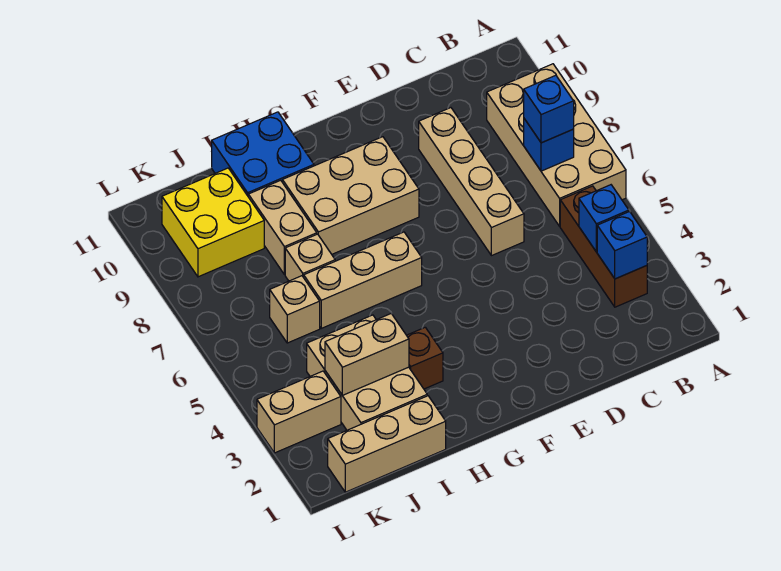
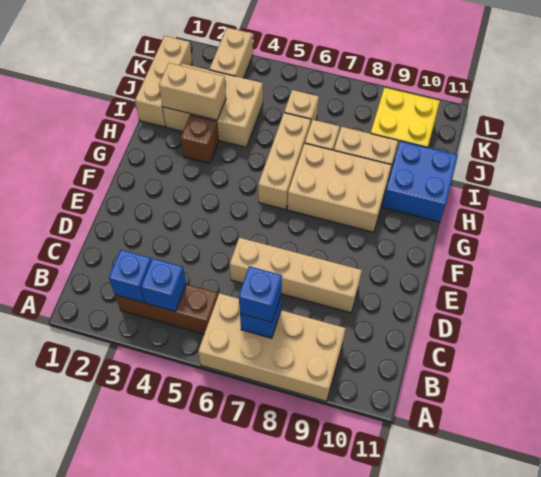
tan brick F8:H9 level 1 -> tan brick G7:H9 level 1
tan brick I3:J3 level 2 -> tan brick I2:I3 level 2

